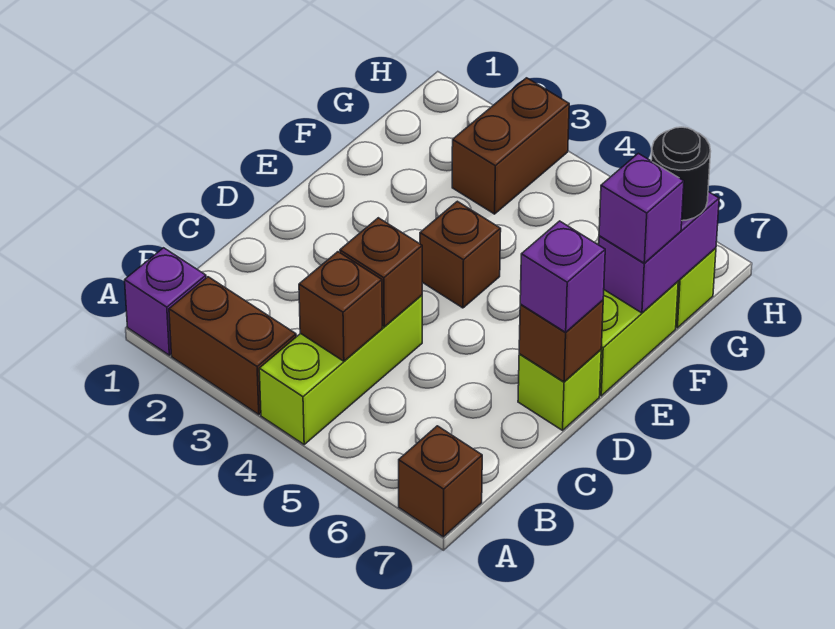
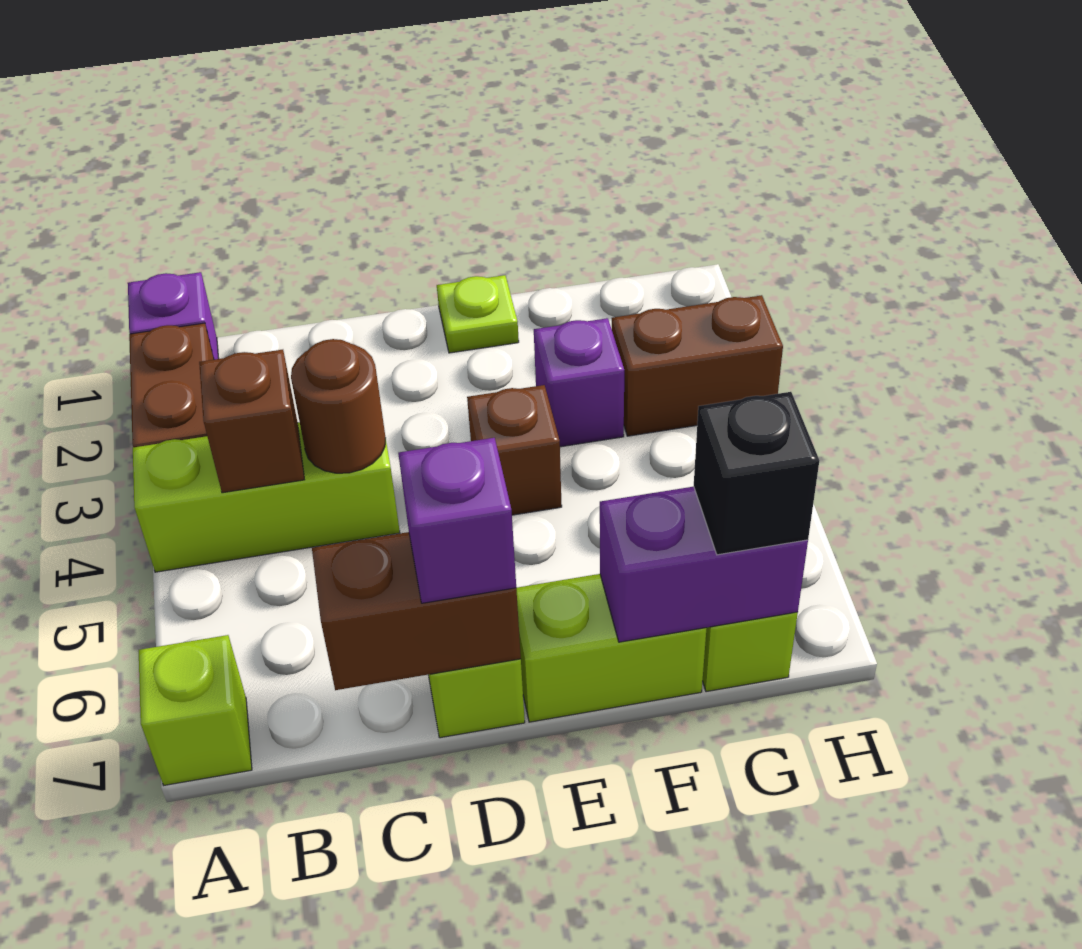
brown brick A7 level 1 -> lime brick A7 level 1
brown brick C4 level 2 -> brown round brick C4 level 2
brown brick D7 level 2 -> brown brick C7:D7 level 2
none -> lime plate E1 level 1
purple brick F7 level 3 -> purple brick F3 level 1
black round brick G7 level 3 -> black brick G7 level 3

